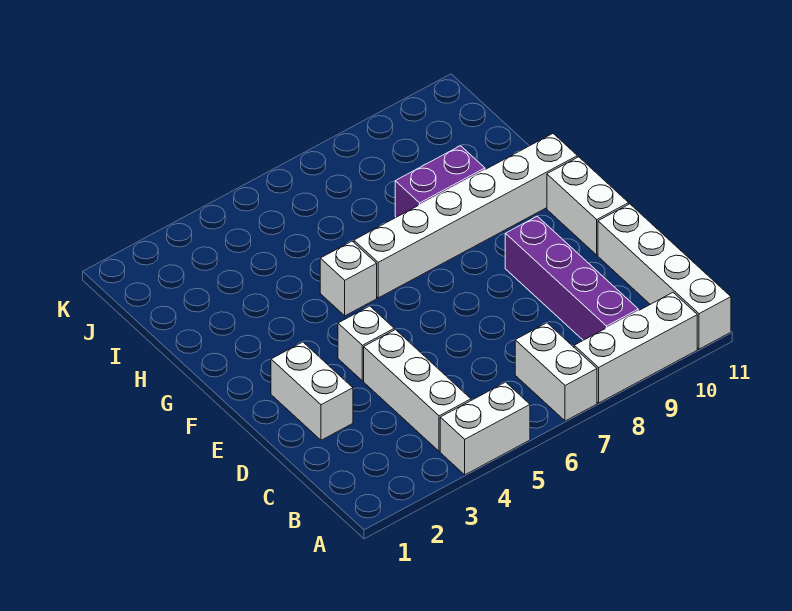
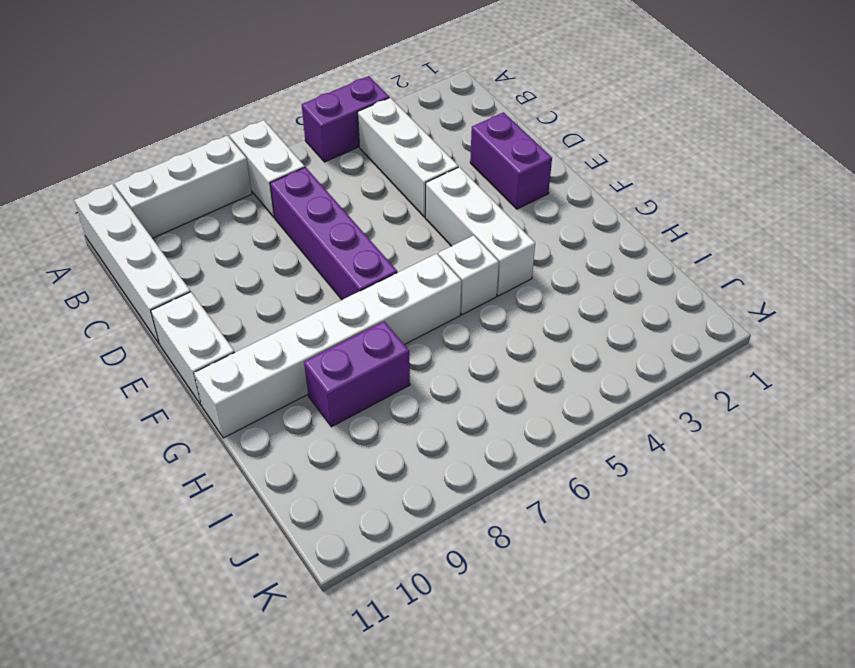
white brick A4:A5 level 1 -> purple brick A4:A5 level 1
purple brick B9:E9 level 1 -> purple brick C7:F7 level 1
white brick D2:E2 level 1 -> purple brick D2:E2 level 1
white brick E4 level 1 -> white brick E4:G4 level 1

